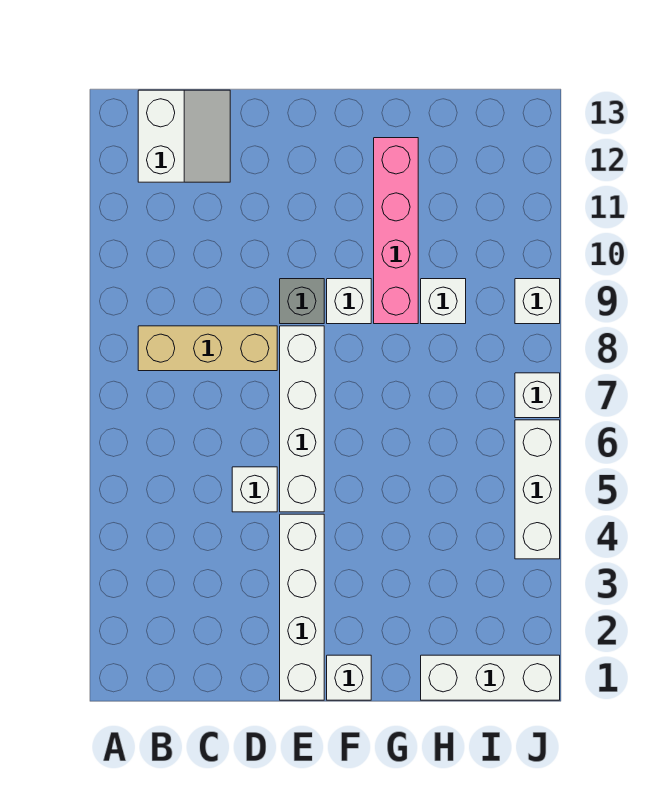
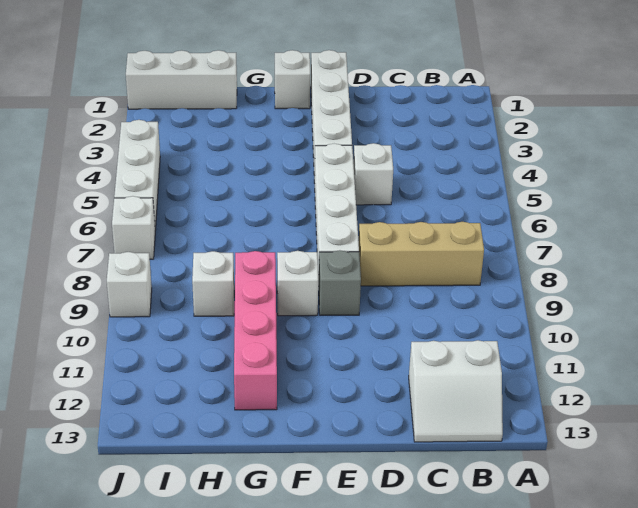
white slope B12:C13 level 1 top B -> white slope B12:C13 level 1 top 12

